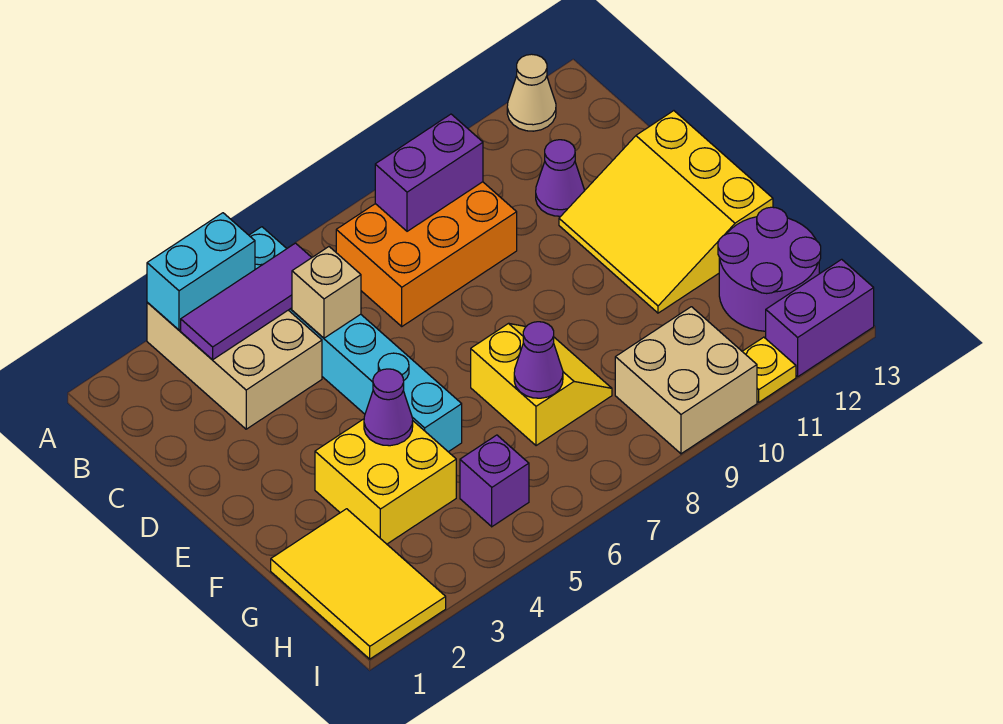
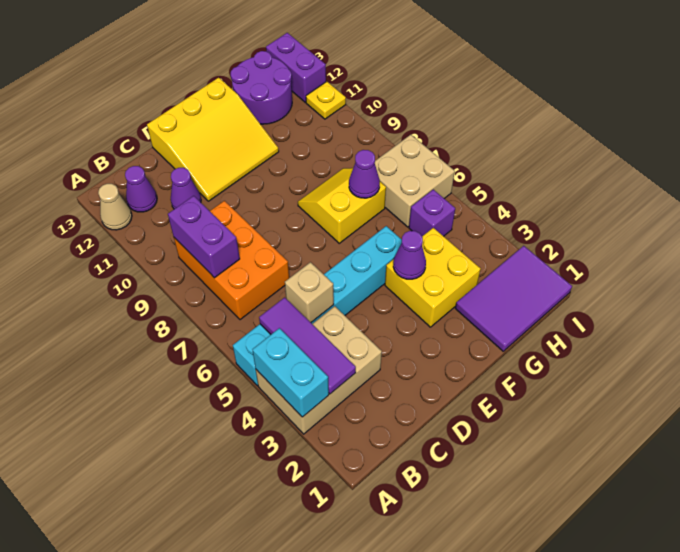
none -> purple cone B12 level 1
yellow tile G1:I2 level 1 -> purple tile G1:I2 level 1
tan brick H9:I10 level 1 -> tan brick H6:I7 level 1

